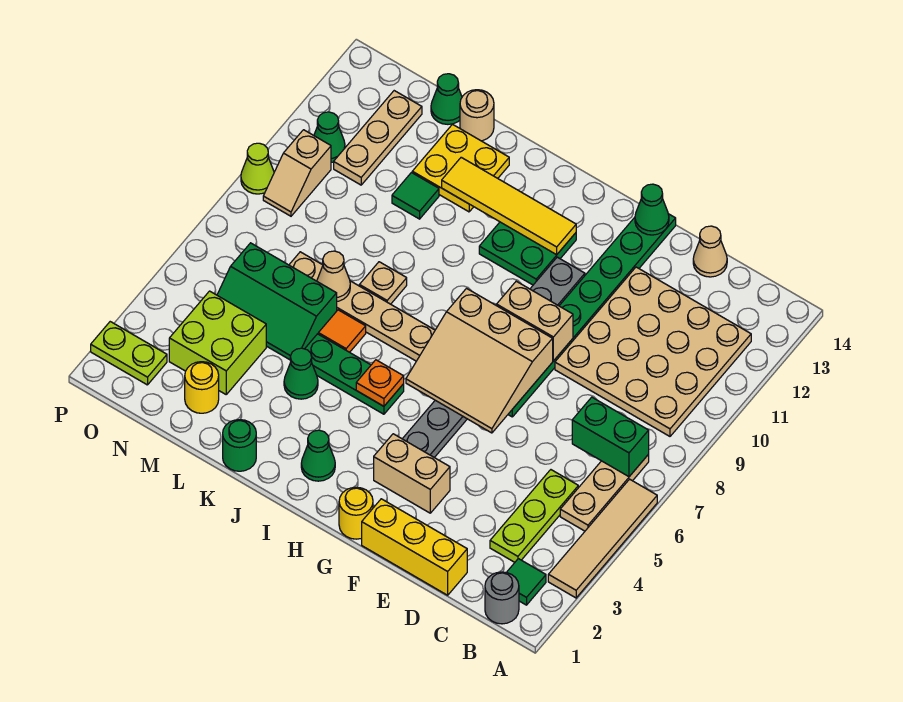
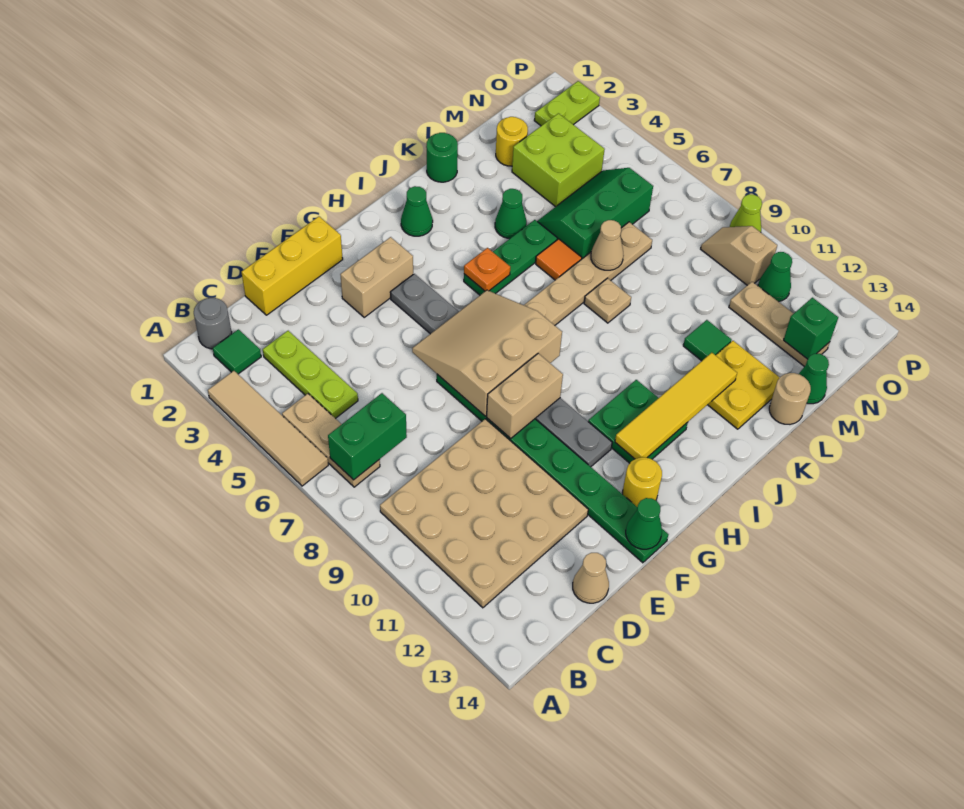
yellow round brick G1 level 1 -> yellow round brick G13 level 1
none -> green brick N13 level 2

